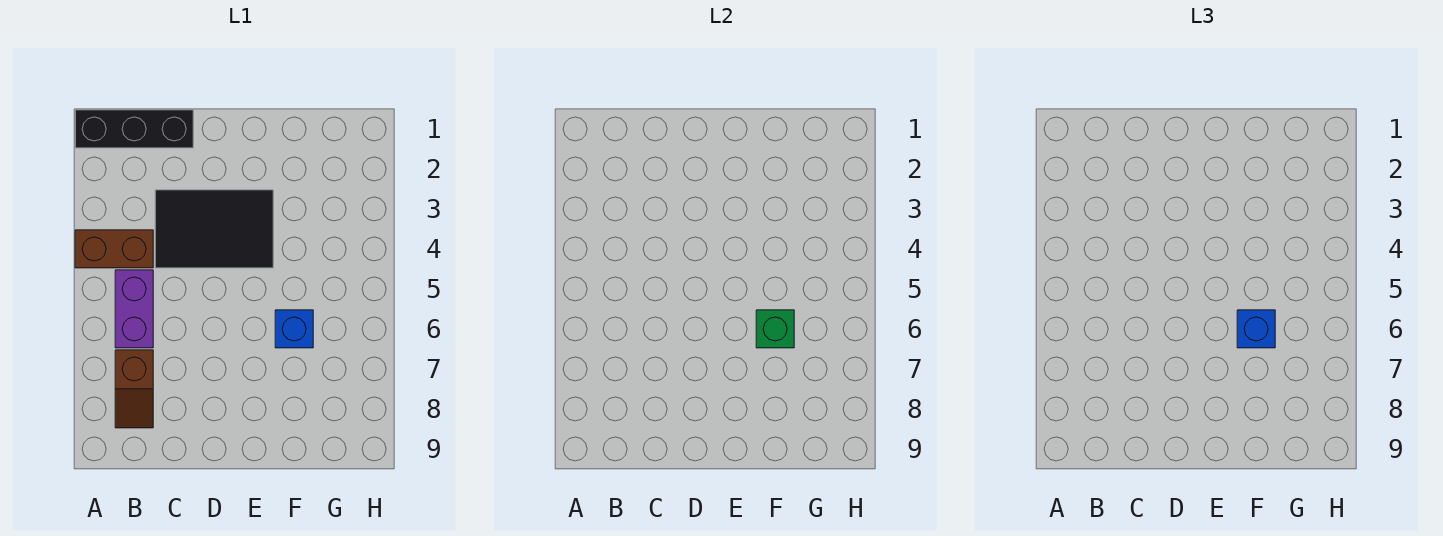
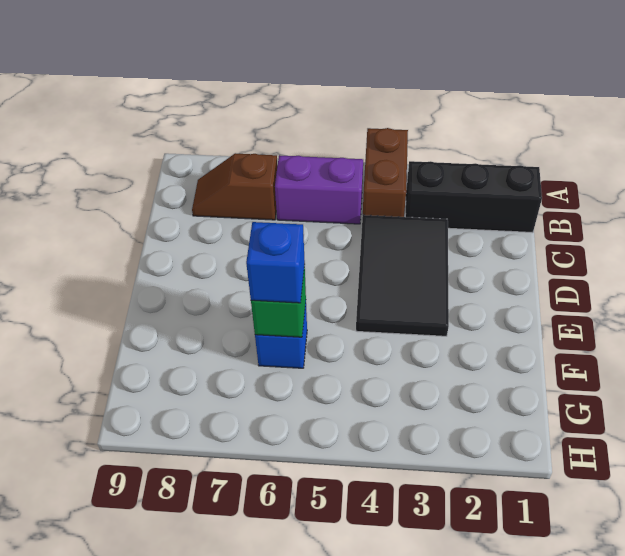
black brick A1:C1 level 1 -> black brick B1:B3 level 1

